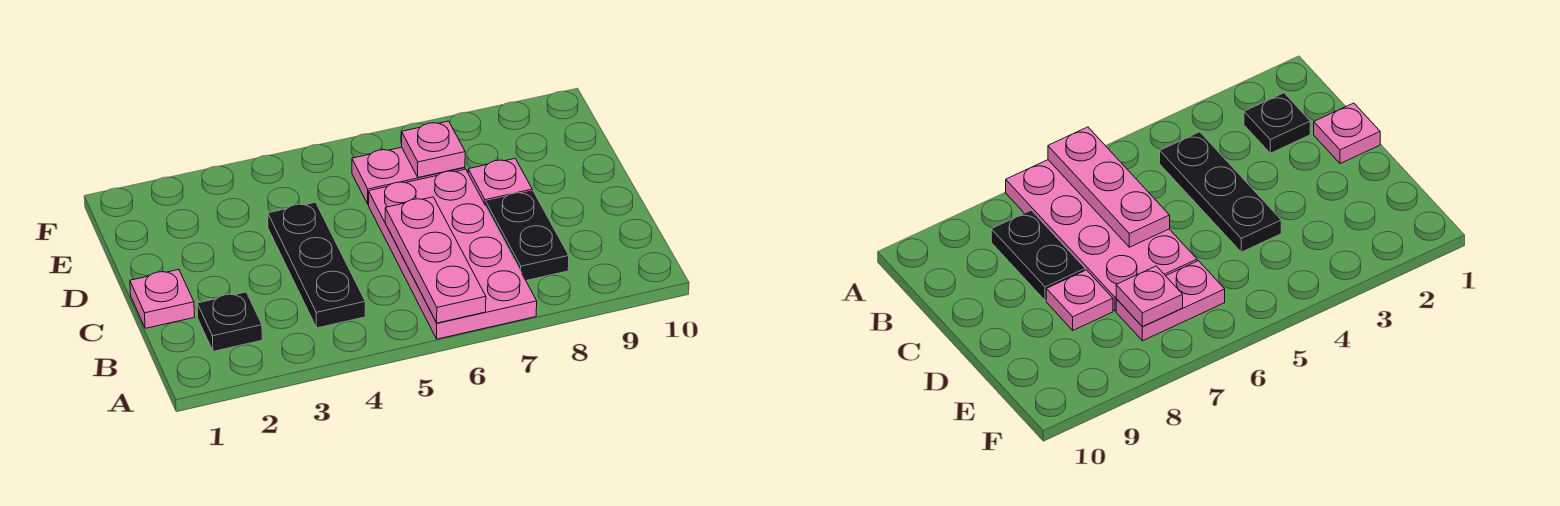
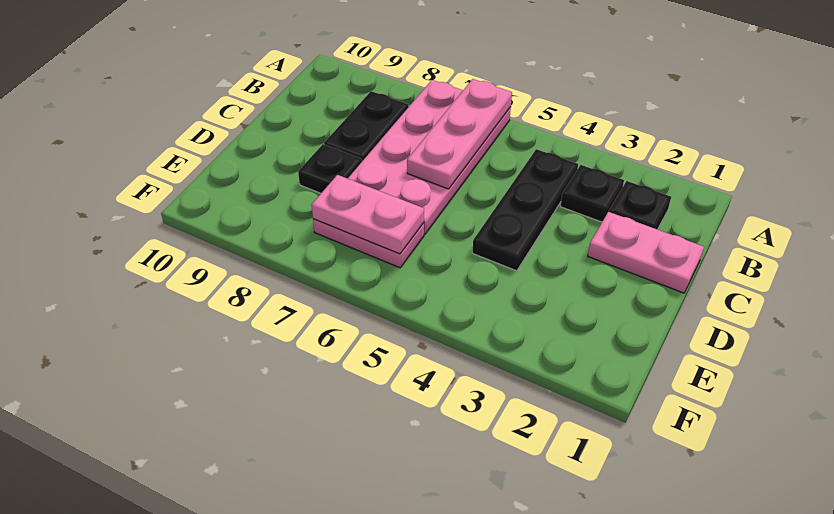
none -> black plate B3 level 1
pink plate C1 level 1 -> pink plate C1:C2 level 1
pink plate D8 level 1 -> black plate D8 level 1
pink plate E7 level 2 -> pink plate E6:E7 level 2

